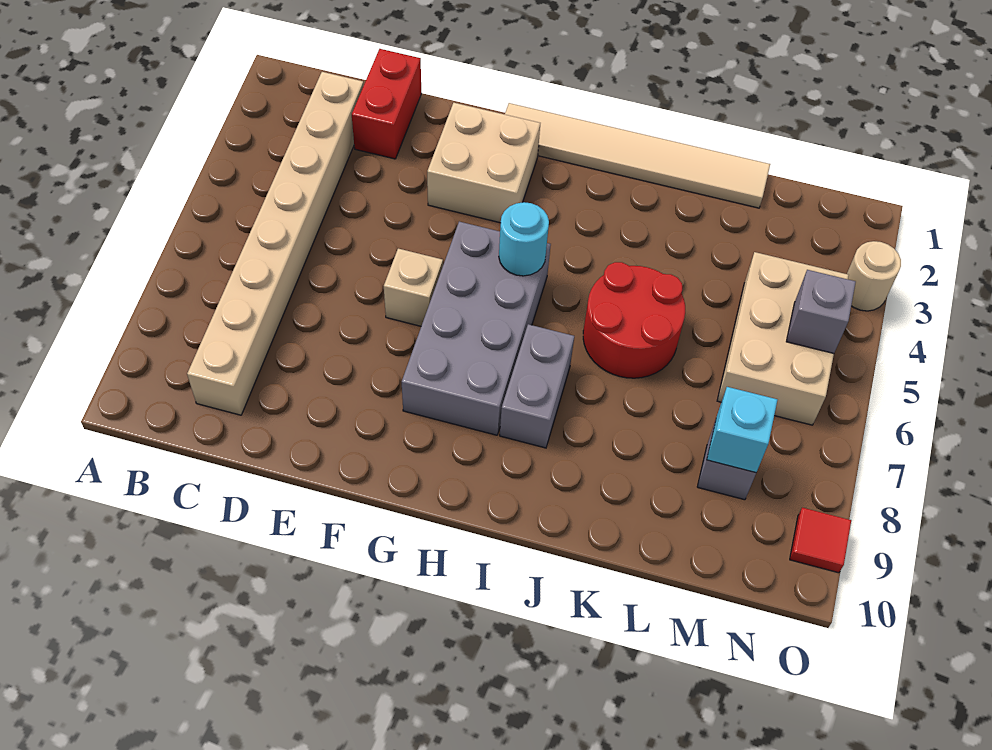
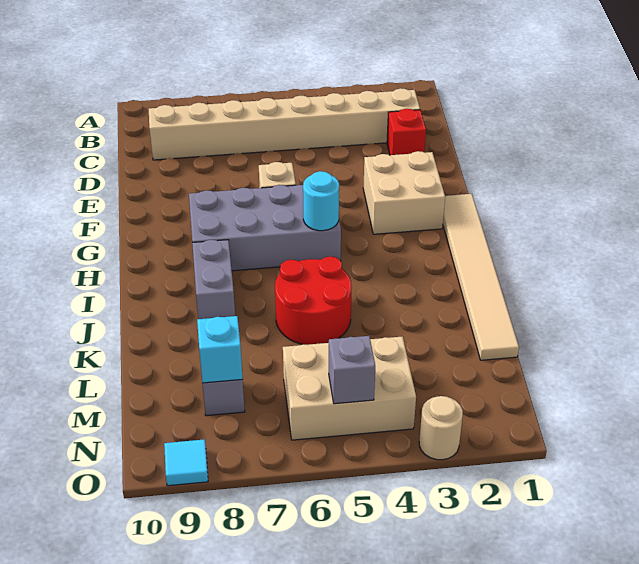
red brick D1:D2 level 1 -> red brick D2 level 1
grey brick I7:I8 level 1 -> grey brick I8:J8 level 1
red tile O9 level 1 -> cyan tile O9 level 1

